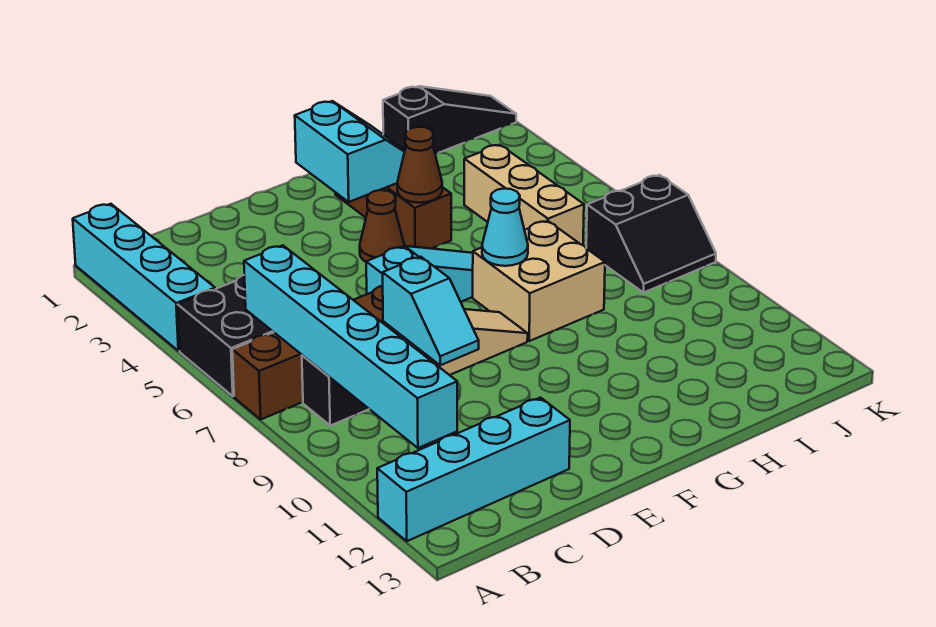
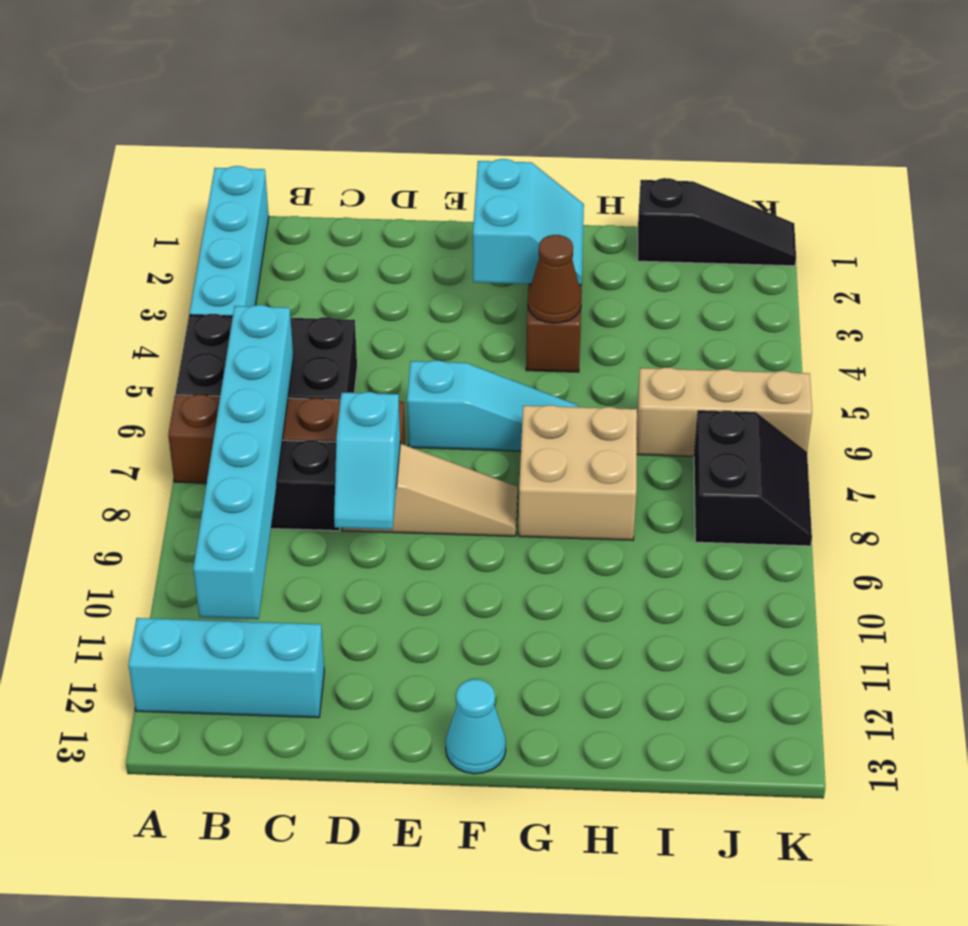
cyan brick A12:D12 level 1 -> cyan brick A12:C12 level 1
brown cone F4 level 1 -> none
cyan cone G7 level 2 -> cyan cone F13 level 1
tan brick I4:I6 level 1 -> tan brick I6:K6 level 1
black slope J7:K8 level 1 top 7 -> black slope J7:K8 level 1 top J

